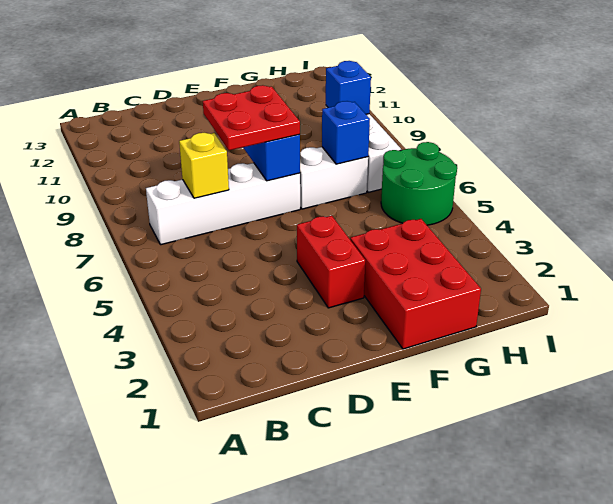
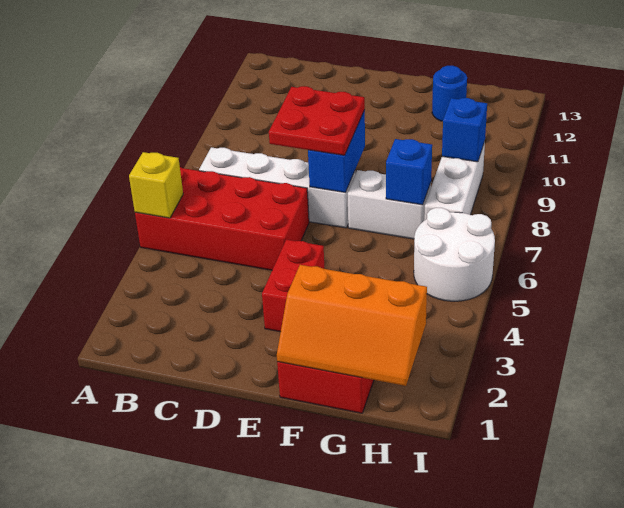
none -> red brick A5:D6 level 1
yellow brick C7 level 2 -> yellow brick A5 level 2
none -> orange slope F1:H2 level 2 top 2
none -> blue round brick G12 level 1
green round brick H5:I6 level 1 -> white round brick H5:I6 level 1

